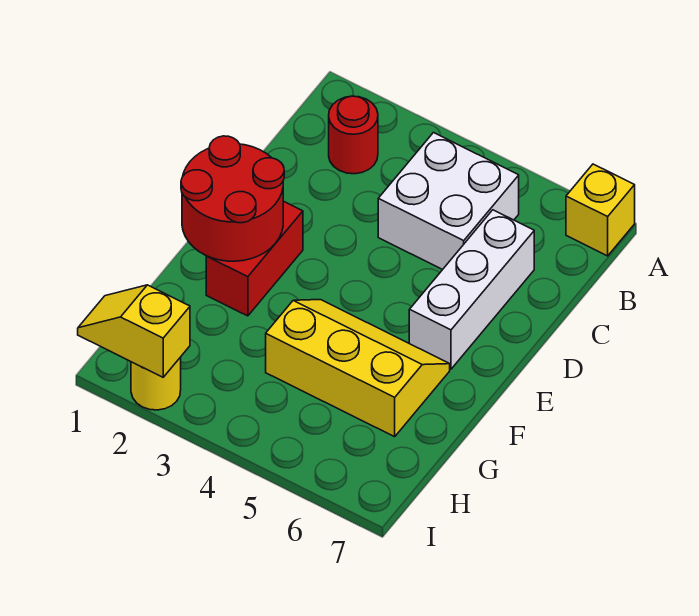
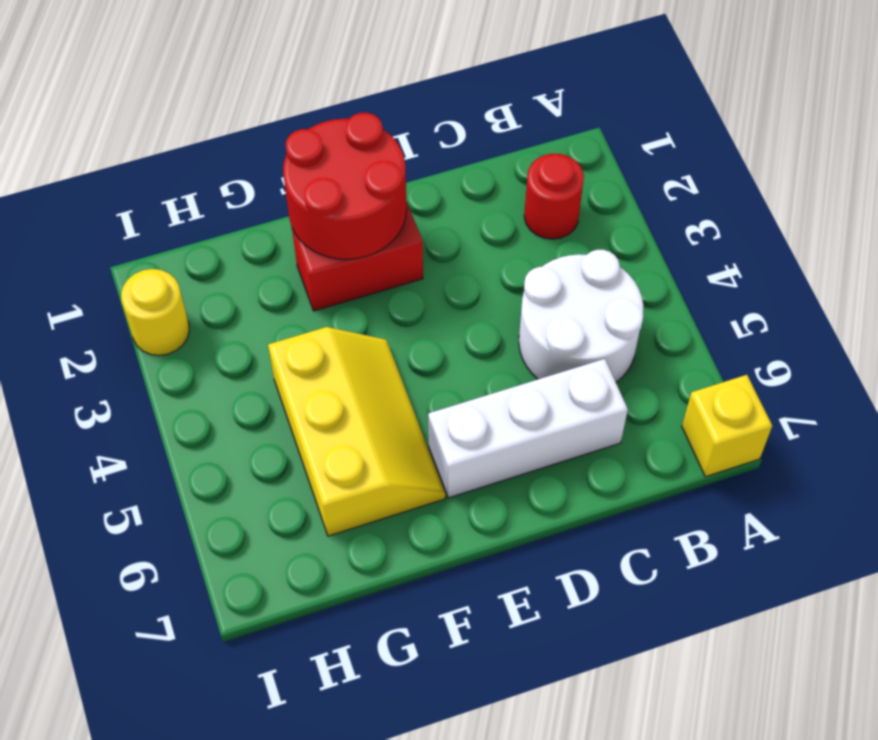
white brick B4:C5 level 1 -> white round brick B4:C5 level 1
yellow slope I1:I2 level 2 top 2 -> none

